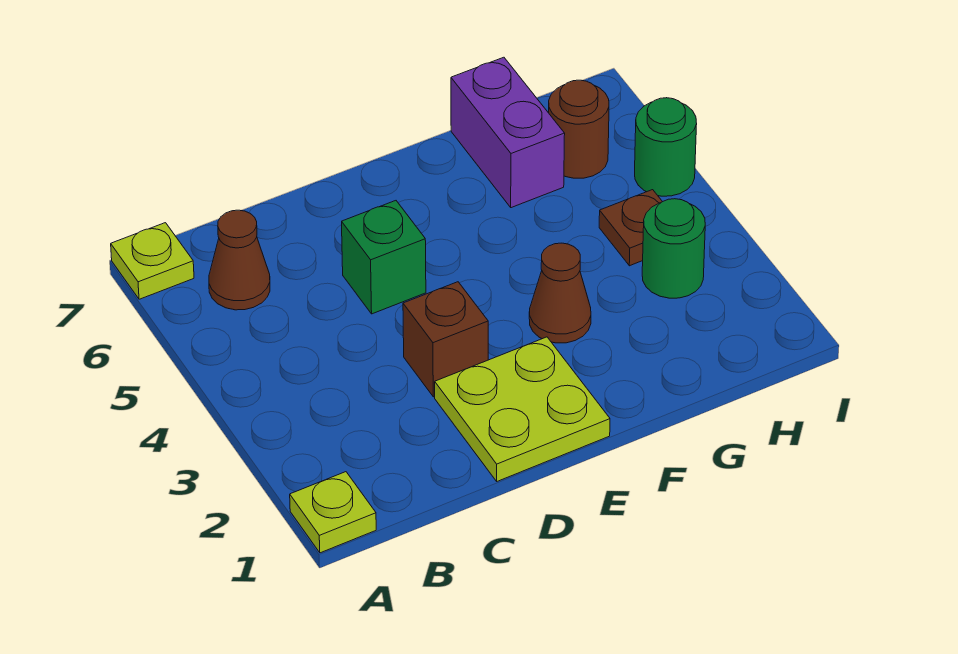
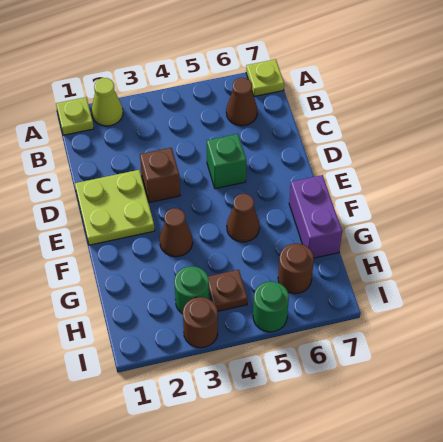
none -> lime cone A2 level 1
none -> brown cone F5 level 1
purple brick G6:G7 level 1 -> purple brick F7:G7 level 1
none -> brown round brick I3 level 1

